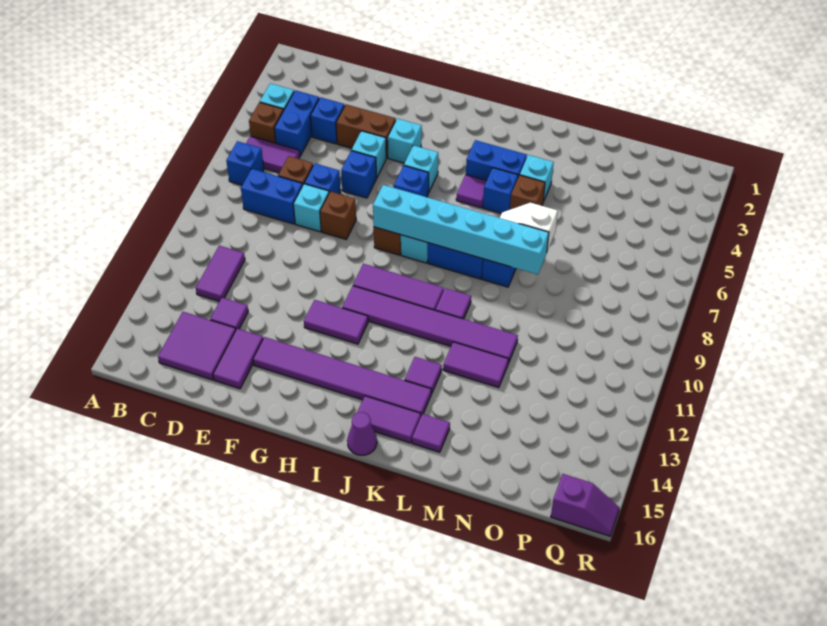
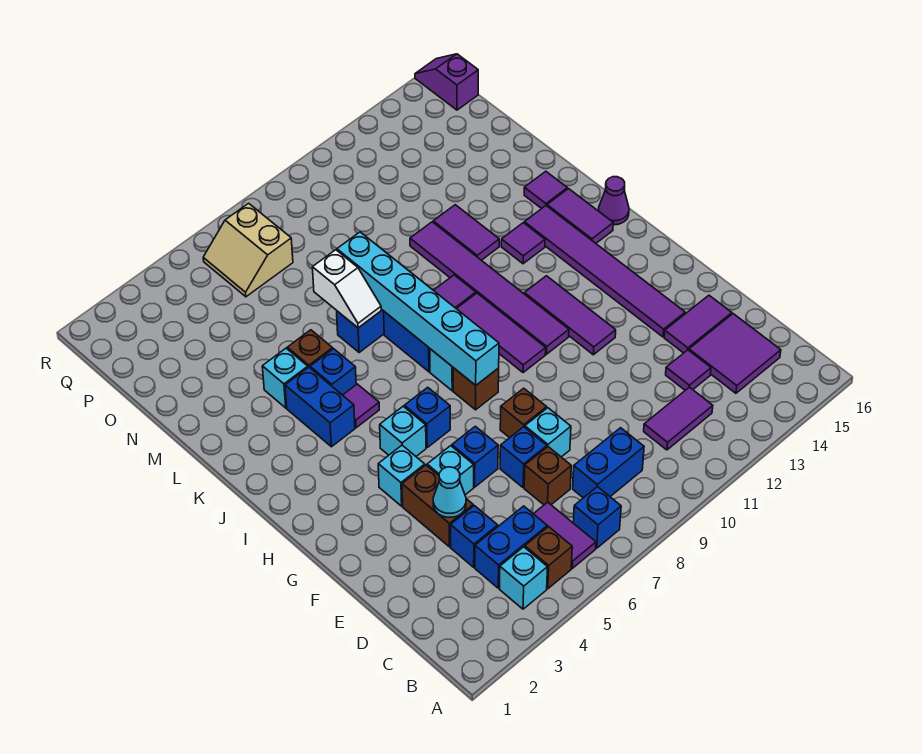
blue brick C8:D8 level 1 -> blue brick C8:C9 level 1
none -> cyan cone E4 level 2
purple tile G12:H12 level 1 -> purple tile G12:I12 level 1
none -> tan slope P6:Q7 level 1 top 7

